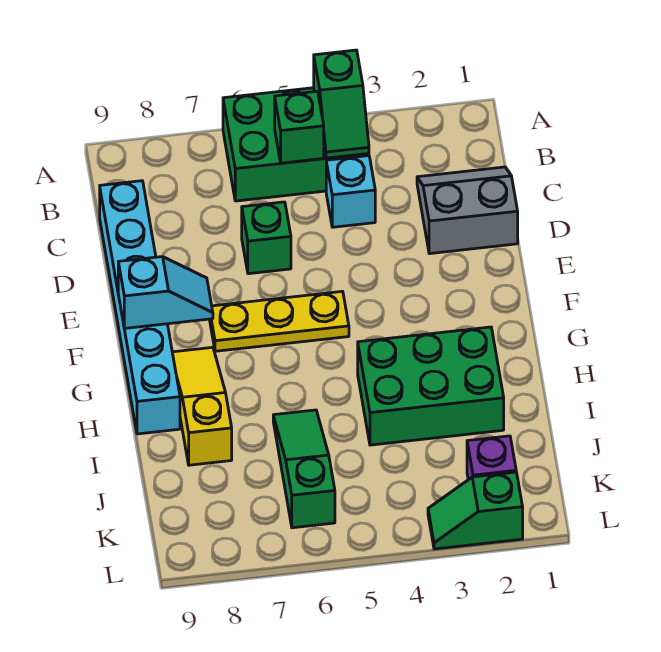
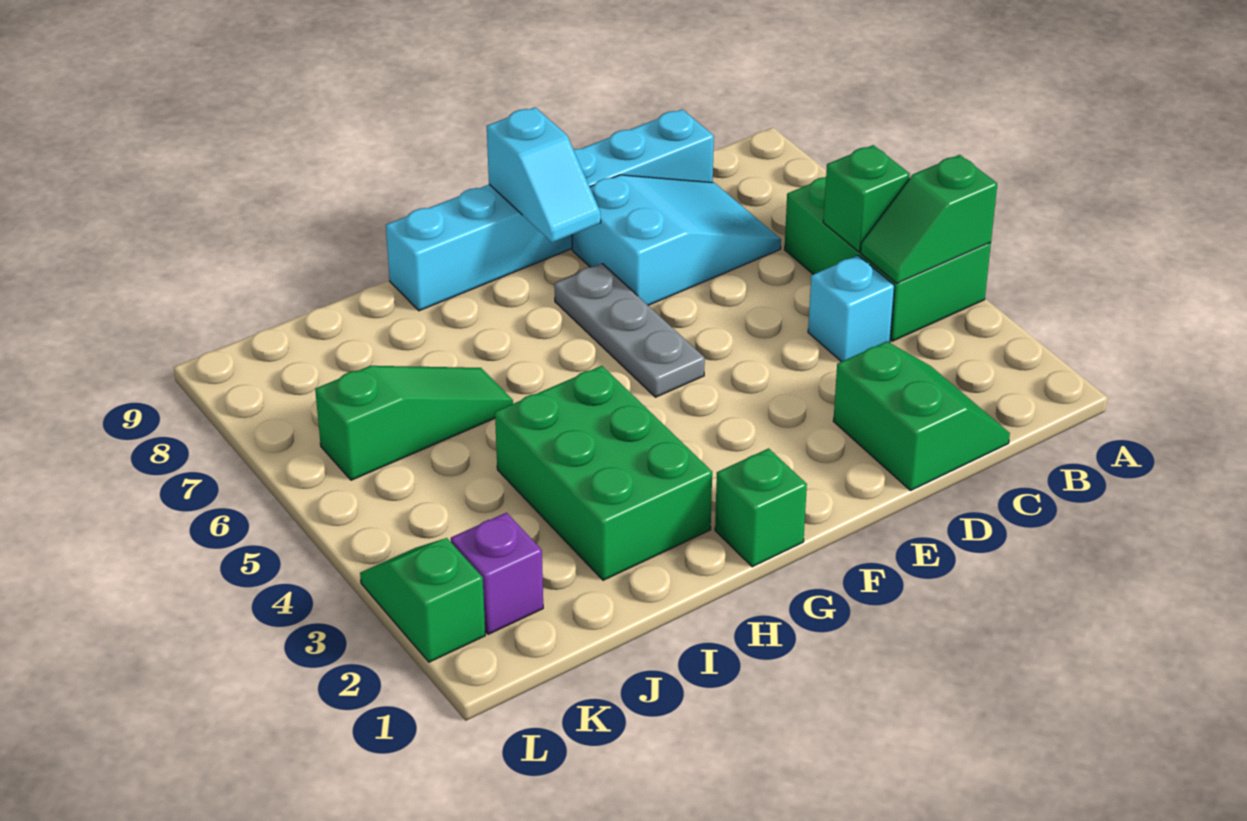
grey slope C1:D2 level 1 top D -> green slope C1:D2 level 1 top D
none -> cyan slope C7:E8 level 1 top E
green brick D6 level 1 -> green brick G1 level 1
yellow plate F5:F7 level 1 -> grey plate F5:F7 level 1
yellow slope G8:I8 level 1 top I -> none

